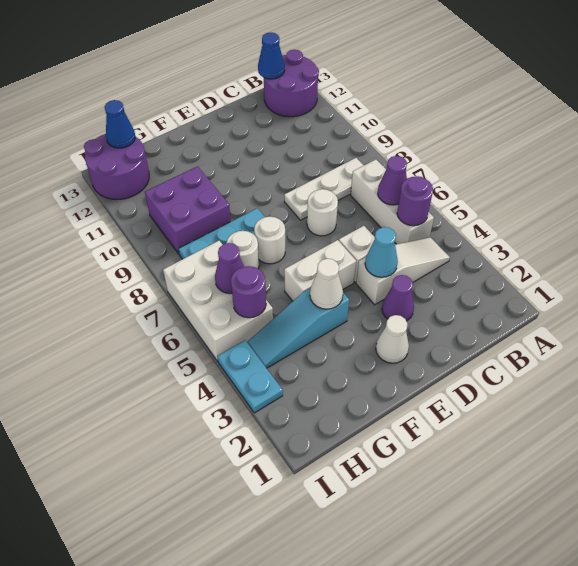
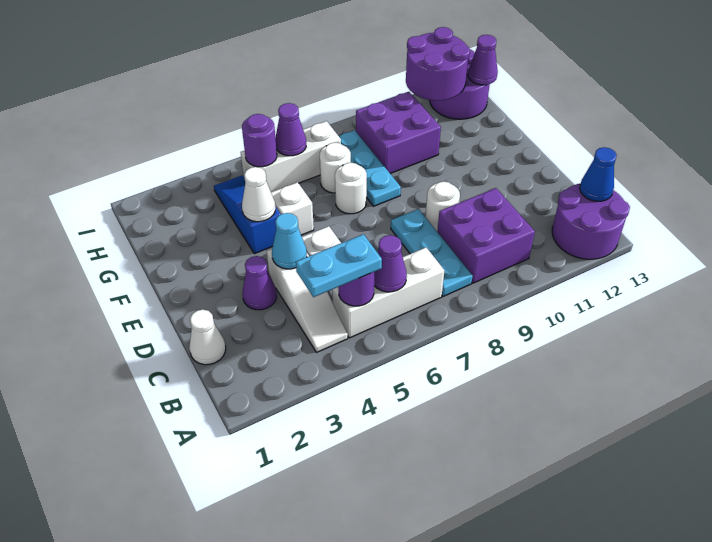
white plate B8:D8 level 1 -> cyan plate B8:D8 level 1
none -> purple brick B9:C10 level 1
white round brick D7 level 1 -> white round brick D9 level 1
white cone E2 level 1 -> white cone C1 level 1
white brick E5:F5 level 1 -> white brick F5 level 1
cyan slope F4:H4 level 1 top F -> blue slope F4:H4 level 1 top F
white brick H5:I7 level 1 -> white brick H5:H7 level 1
none -> purple round brick H11:I12 level 2
blue cone H13 level 2 -> purple cone H13 level 2
cyan plate I3:I4 level 1 -> cyan plate B4:B5 level 3

